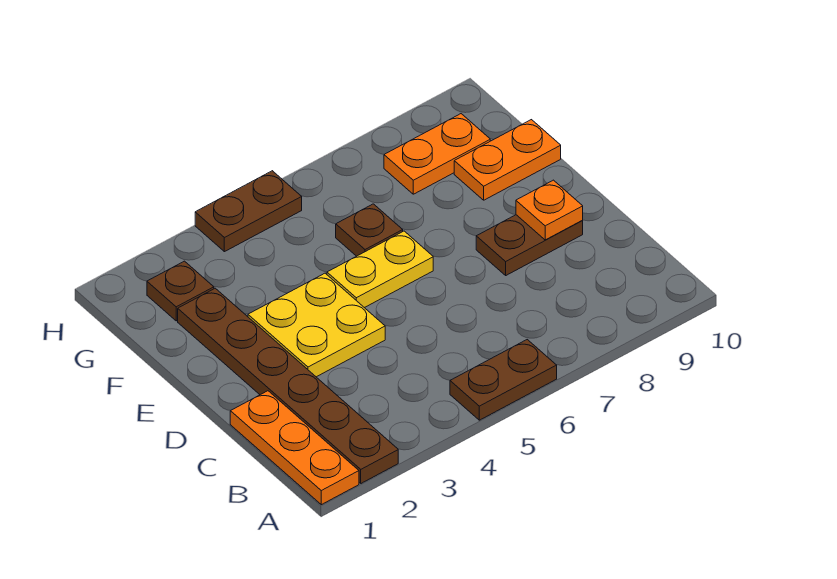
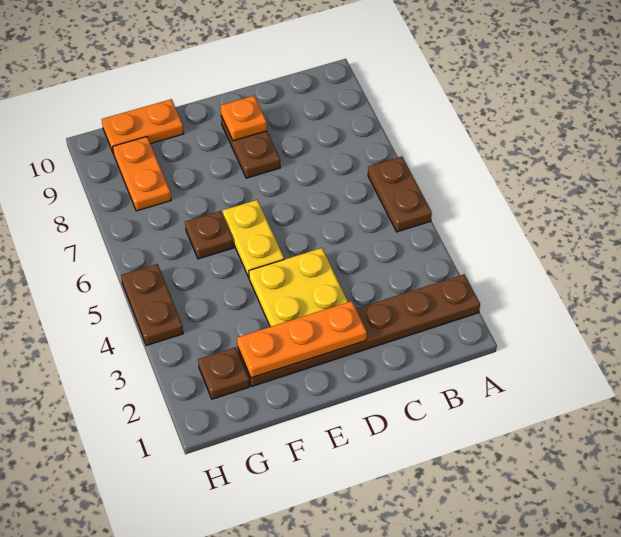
orange plate A1:C1 level 1 -> orange plate D2:F2 level 2
orange plate F9:F10 level 1 -> orange plate F10:G10 level 1

